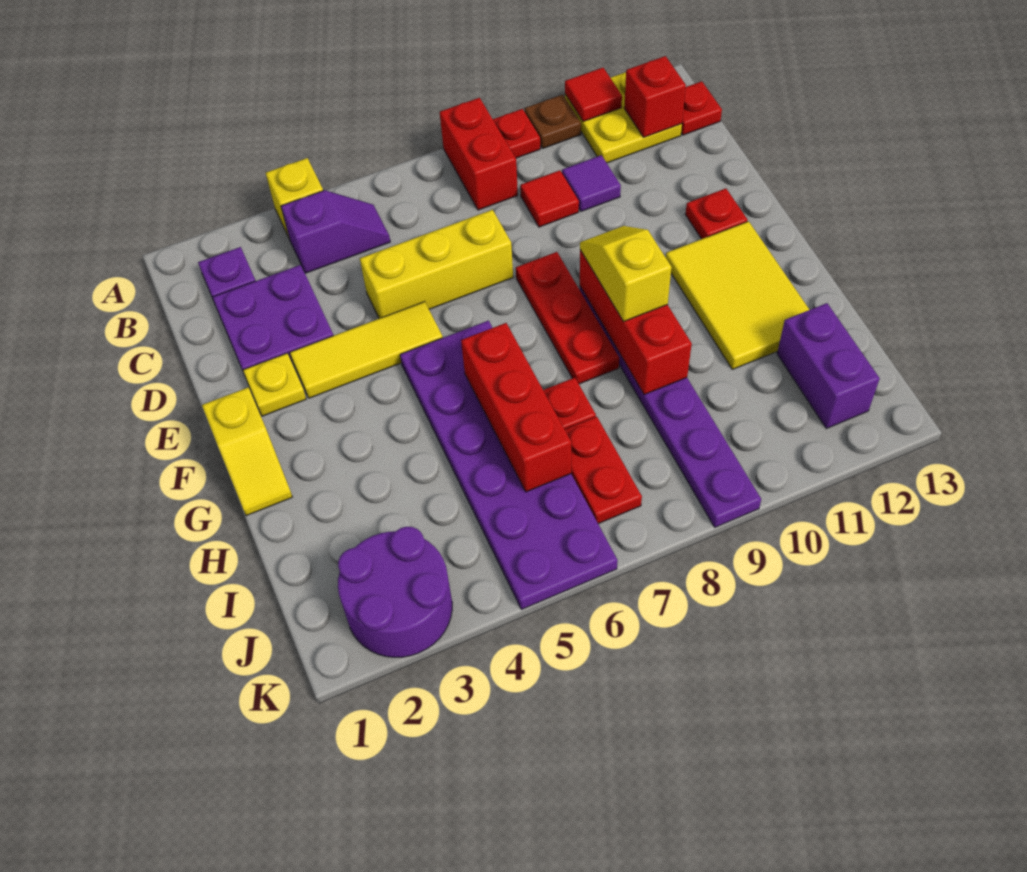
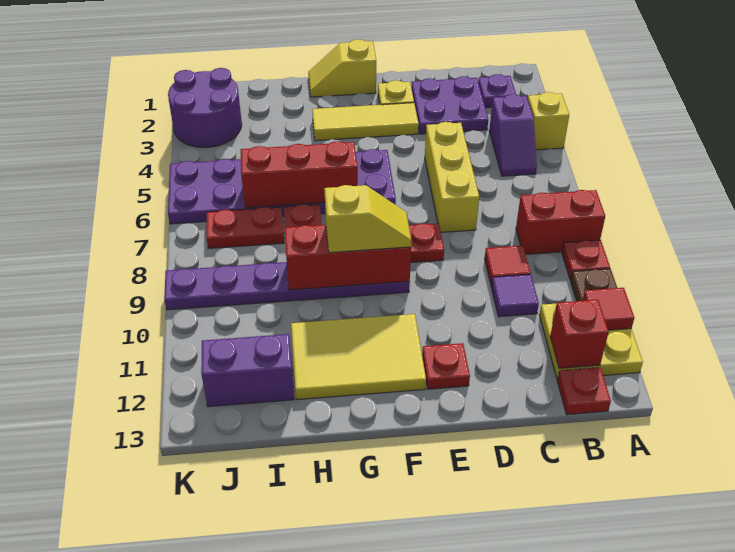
yellow tile E3:E5 level 1 -> yellow tile E3:G3 level 1

